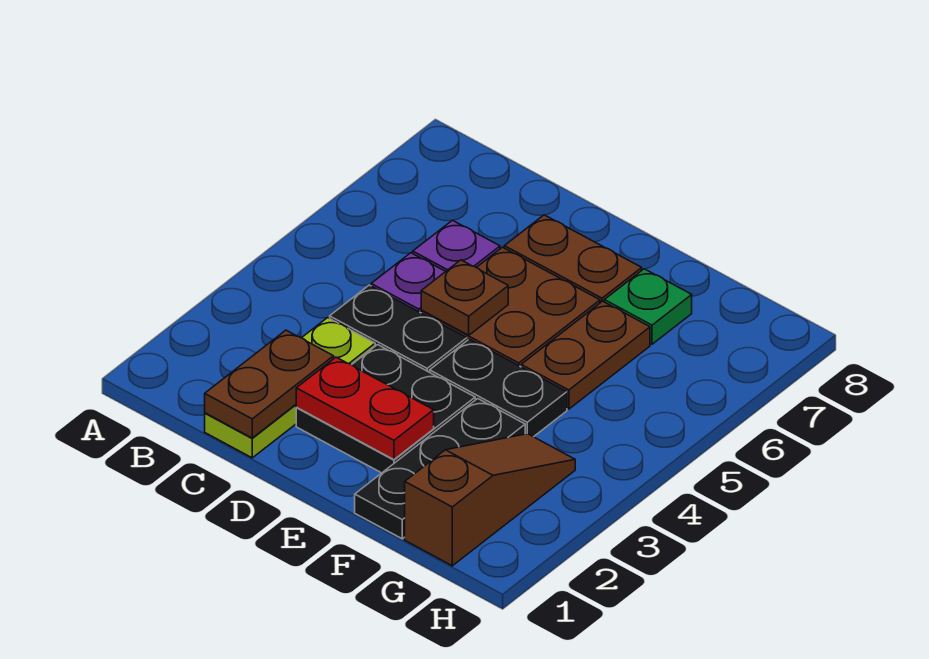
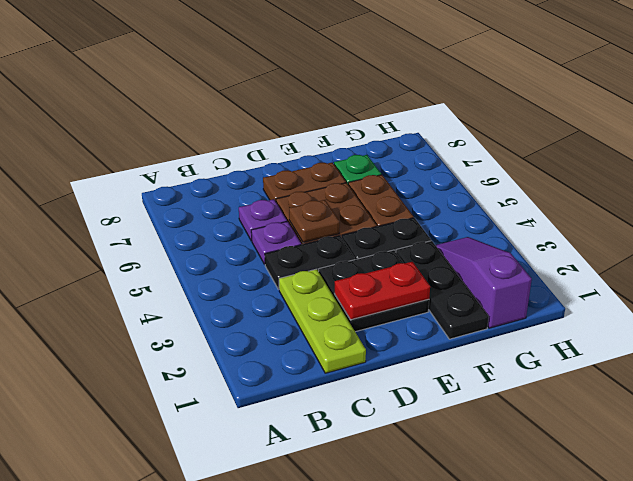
brown plate C1:C2 level 2 -> none
brown slope G1:G3 level 1 top 1 -> purple slope G1:G3 level 1 top 1

